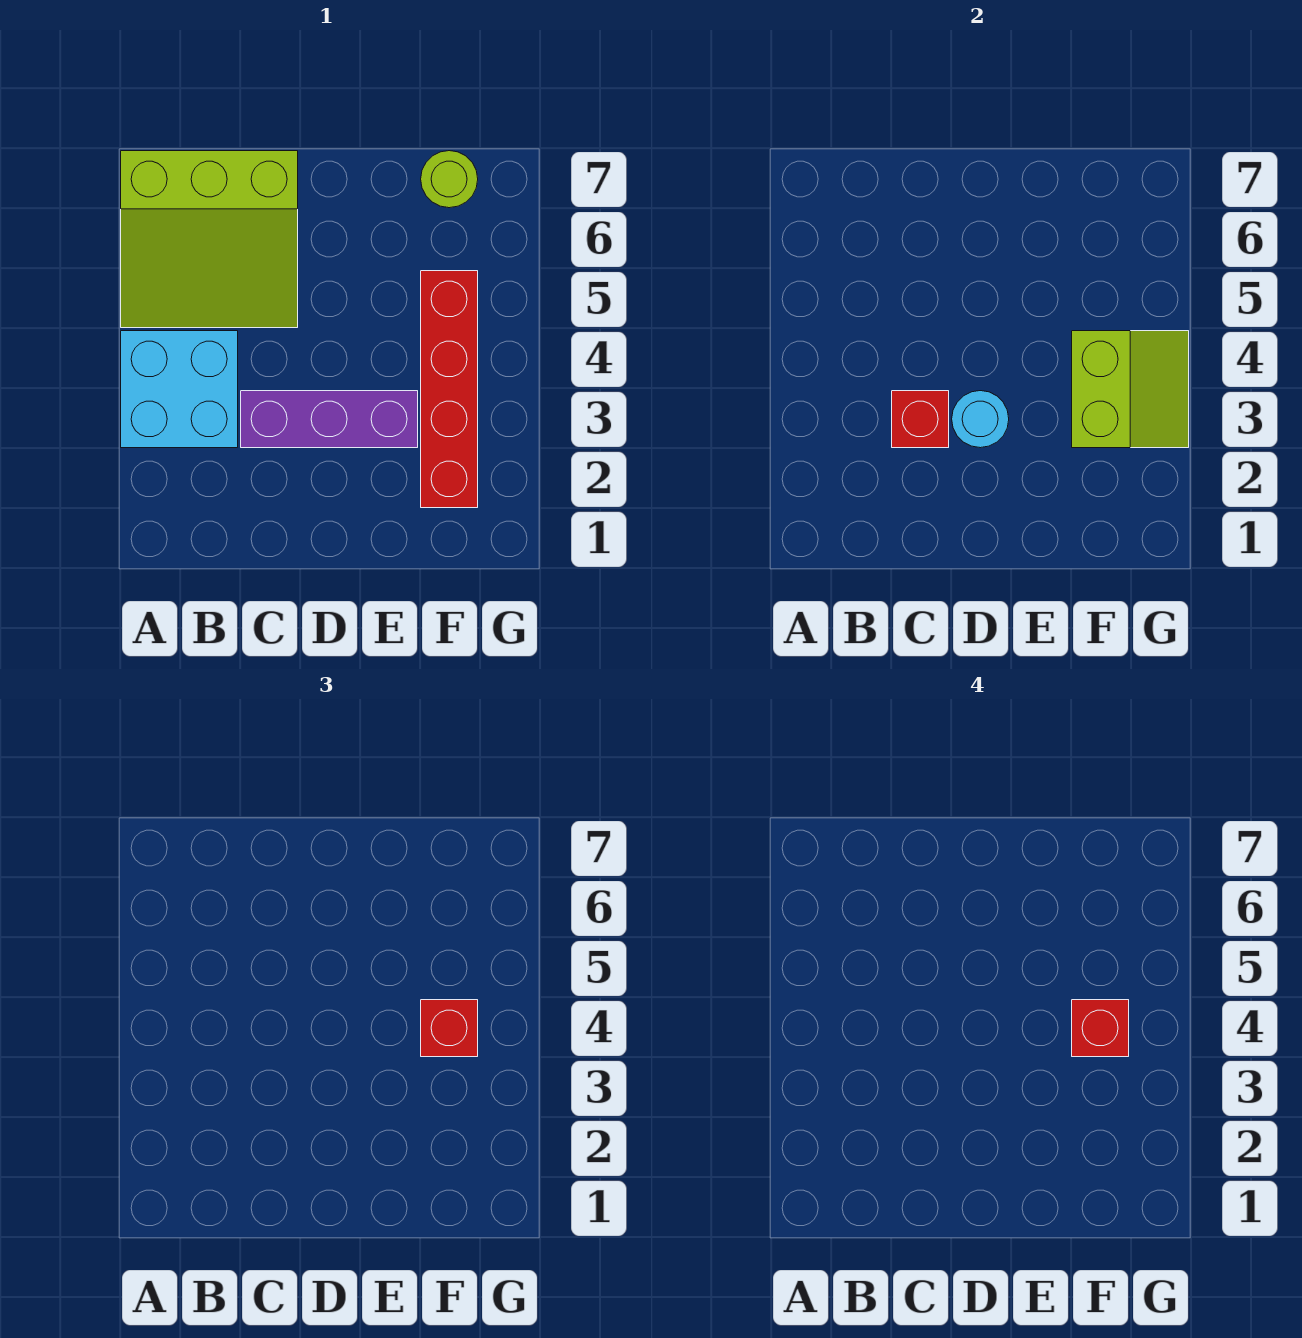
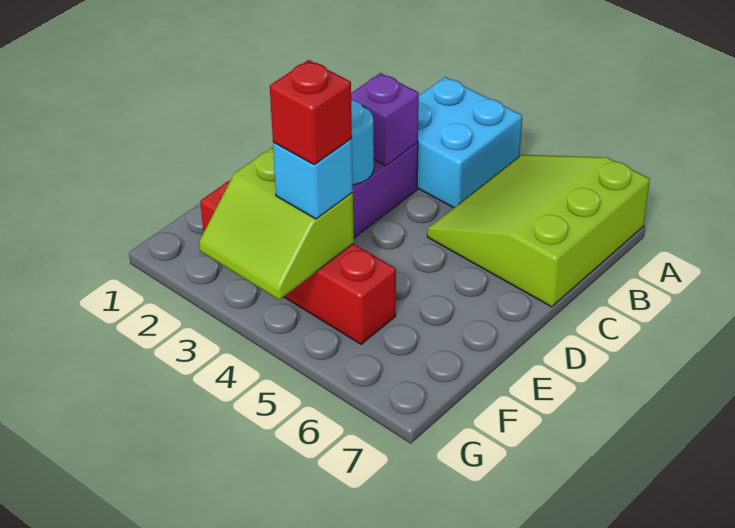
red brick C3 level 2 -> purple brick C3 level 2
red brick F4 level 3 -> cyan brick F4 level 3
lime round brick F7 level 1 -> none

